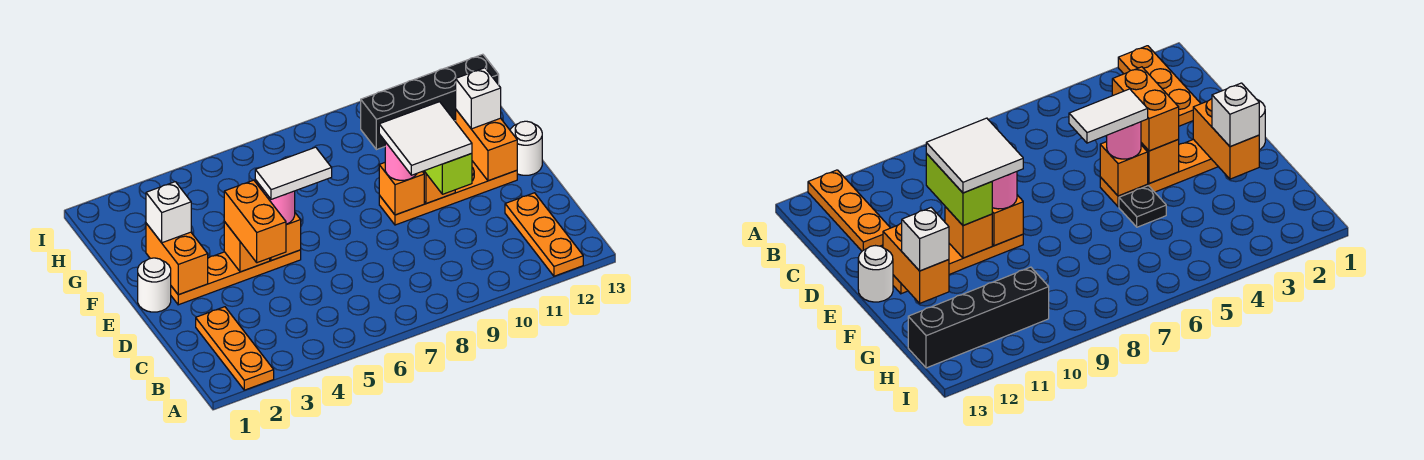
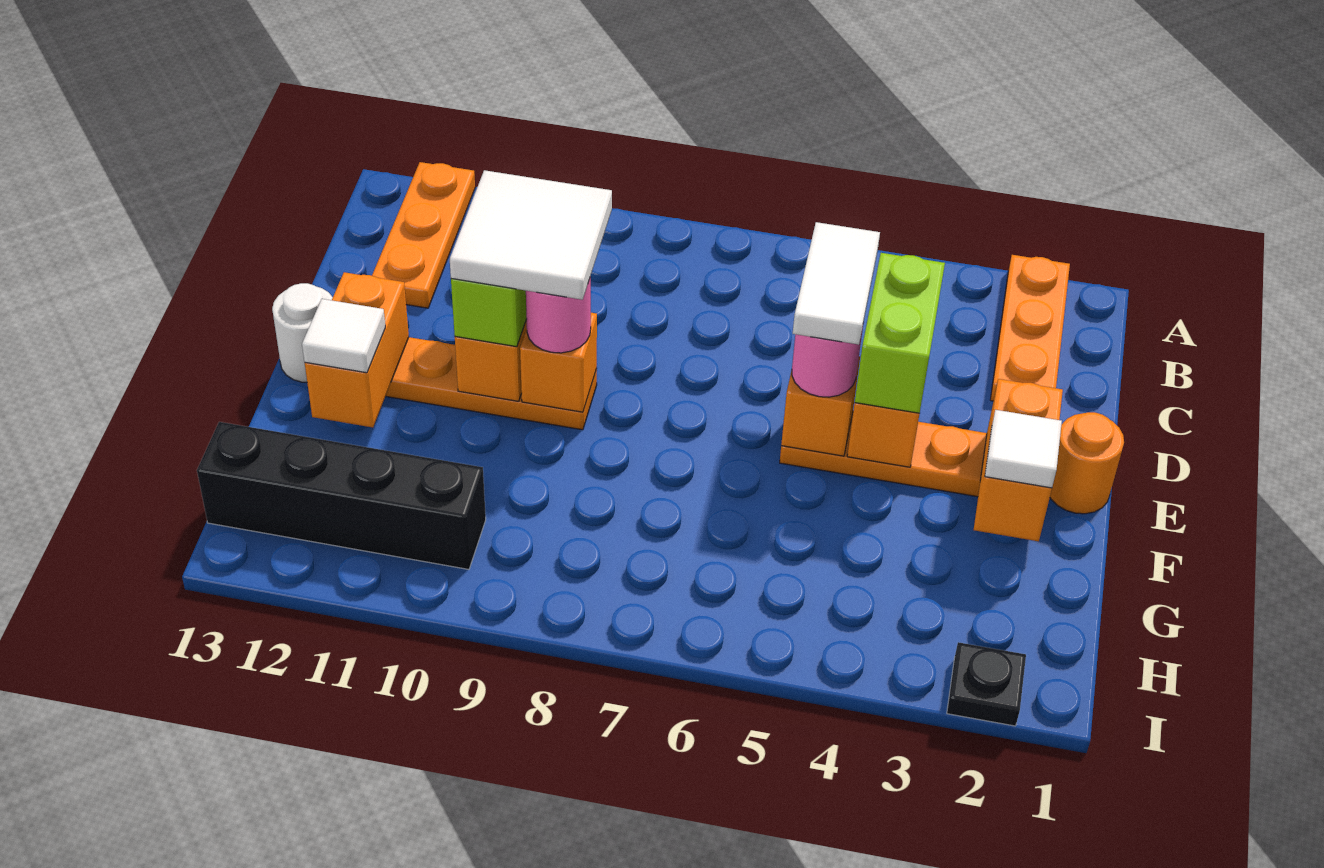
orange brick D4:E4 level 3 -> lime brick D4:E4 level 3
white round brick E1 level 1 -> orange round brick E1 level 1
white tile E5:E6 level 4 -> white tile D5:E5 level 4
white brick F2 level 3 -> white tile F2 level 3
black plate F5 level 1 -> black plate I2 level 1
white brick F12 level 3 -> white tile F12 level 3

